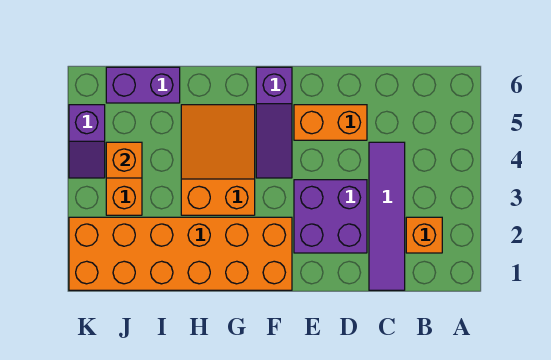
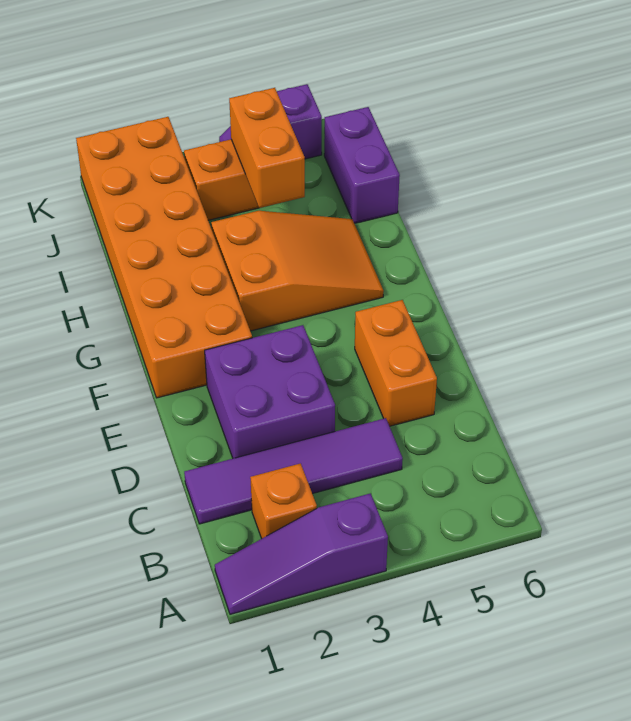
purple slope F4:F6 level 1 top 6 -> purple slope A1:A3 level 1 top 3
orange brick J4 level 2 -> orange brick I4:J4 level 2

